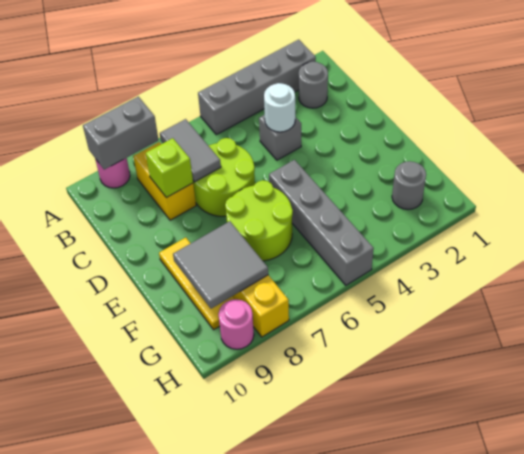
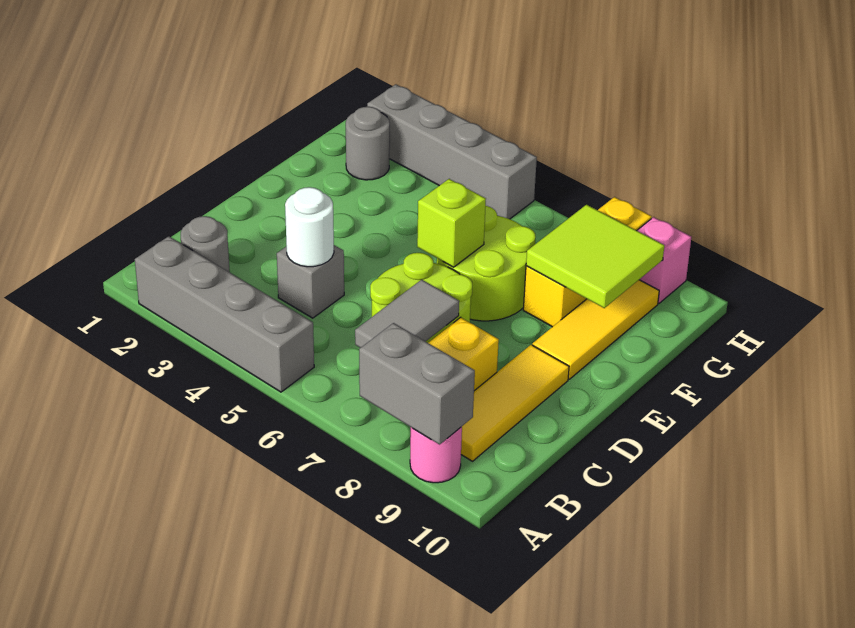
none -> yellow tile B9:D9 level 1
lime brick C8 level 2 -> lime brick E6 level 2
grey brick E5:H5 level 1 -> grey brick H2:H5 level 1
grey tile F8:G9 level 2 -> lime tile F8:G9 level 2
pink round brick H9 level 1 -> pink brick H9 level 1

